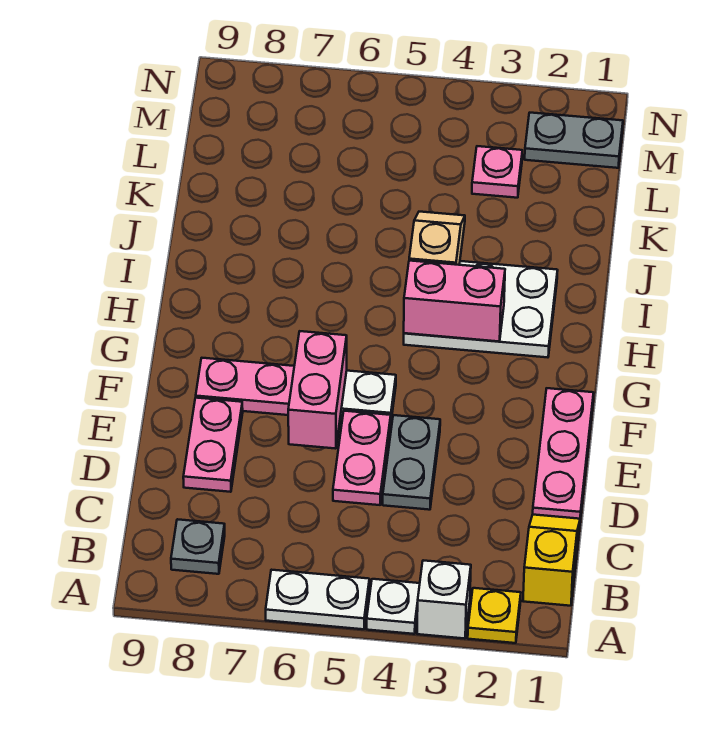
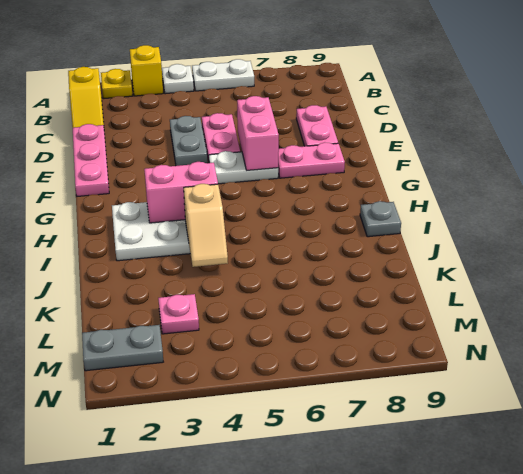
white brick A3 level 1 -> yellow brick A3 level 1
grey plate B8 level 1 -> grey plate I9 level 1

